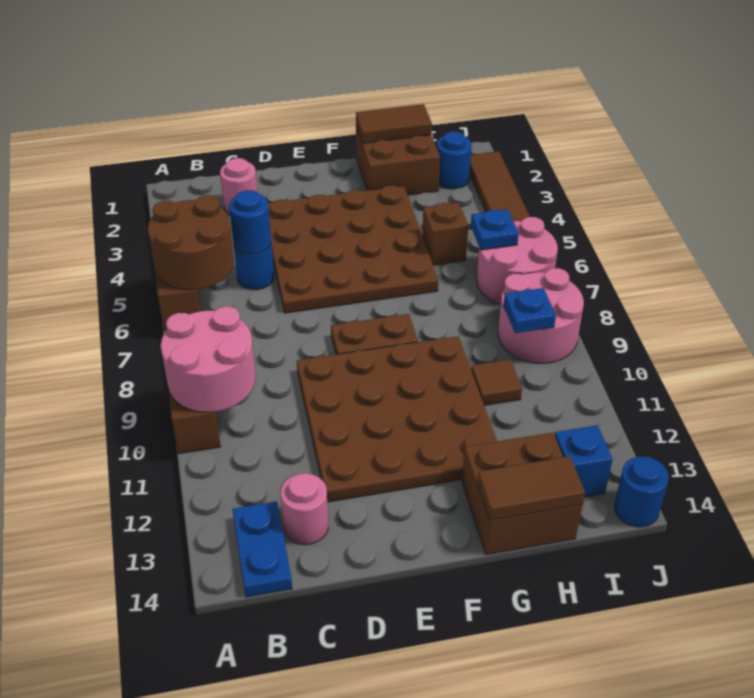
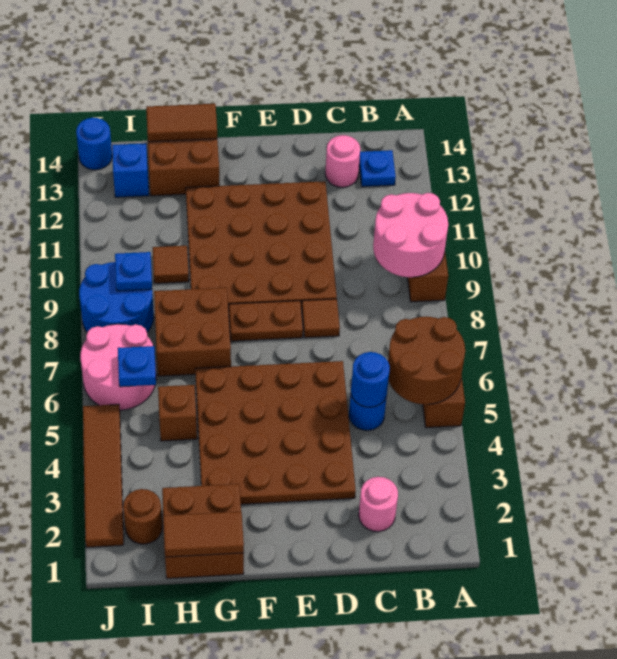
blue plate B13:B14 level 1 -> blue plate B13 level 1
none -> brown tile D8 level 1
none -> brown brick G7:H8 level 1
blue round brick I2 level 1 -> brown round brick I2 level 1
pink round brick I8:J9 level 1 -> blue round brick I8:J9 level 1

